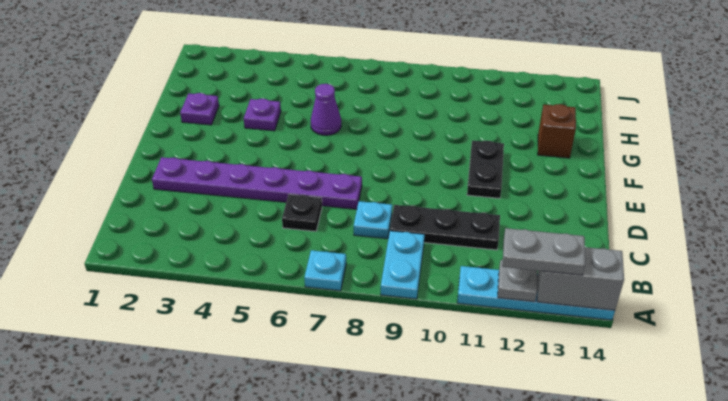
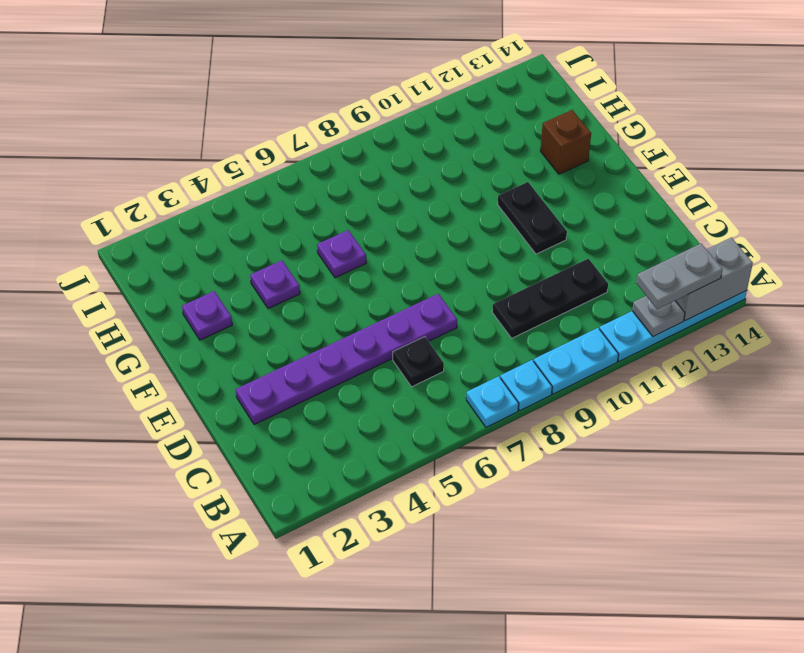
cyan plate A9:B9 level 1 -> cyan plate A9:A10 level 1
cyan plate C8 level 1 -> cyan plate A8 level 1
purple cone G6 level 1 -> purple plate G6 level 1

